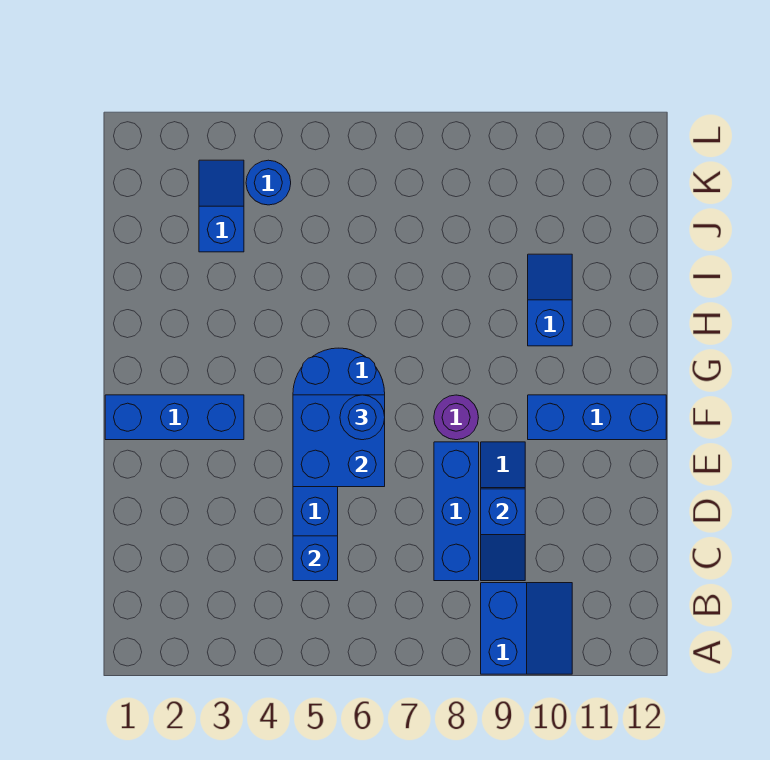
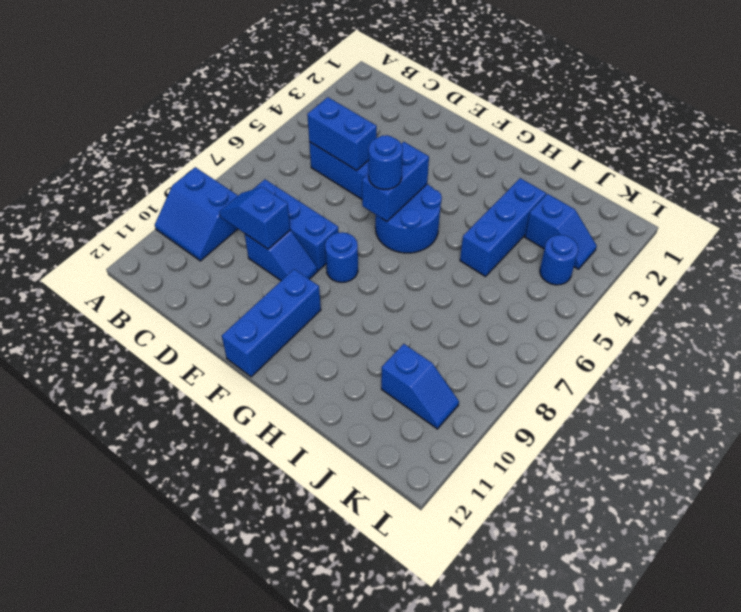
blue brick C5 level 2 -> blue brick C5:D5 level 2
blue brick E5:F6 level 2 -> blue brick F5:F6 level 2
blue brick F1:F3 level 1 -> blue brick I3:I5 level 1
purple round brick F8 level 1 -> blue round brick F8 level 1
blue slope H10:I10 level 1 top H -> blue slope J10:K10 level 1 top J

